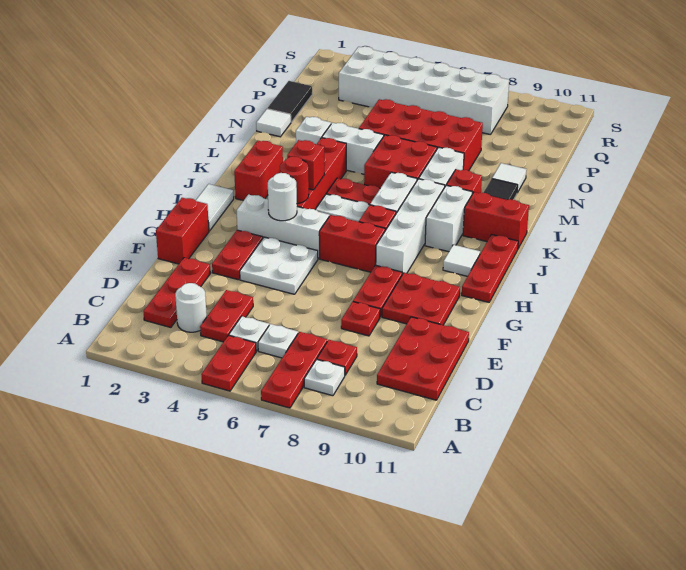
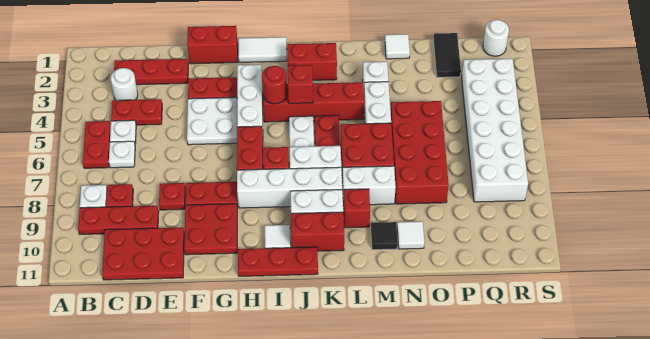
red plate A5:B5 level 1 -> red plate B5:B6 level 1
red plate A7:C7 level 1 -> red plate B9:D9 level 1
white round brick H4 level 2 -> white round brick R1 level 1
red brick K10:K11 level 1 -> red brick J10:K10 level 1
black tile O1:P1 level 1 -> black tile P1:P2 level 1

